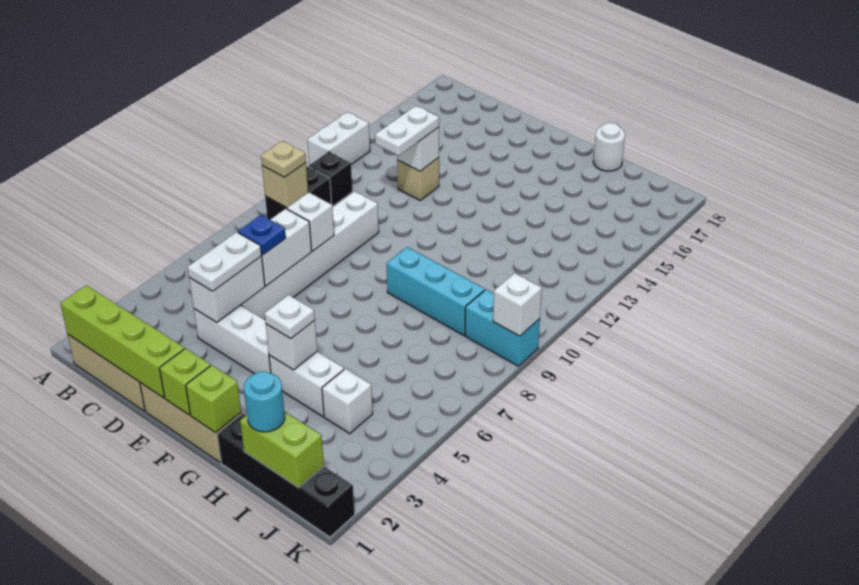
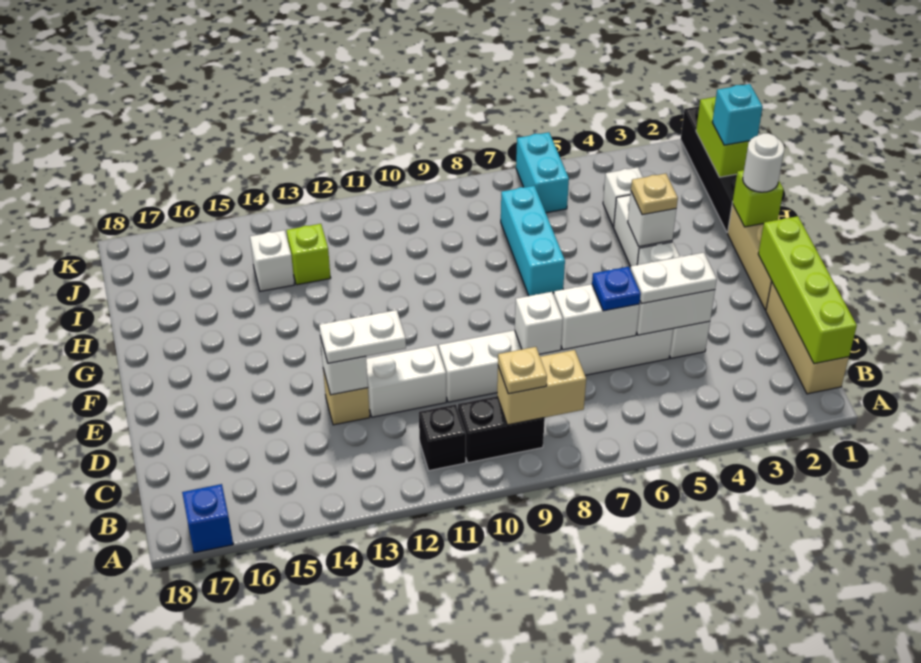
white brick A12:A13 level 1 -> white brick D11:D12 level 1
none -> blue brick A17 level 1
tan brick B9 level 2 -> tan brick B8:B9 level 2
lime brick F1 level 2 -> lime brick I13 level 1
white plate G4 level 3 -> tan plate G4 level 3
cyan brick G9:I9 level 1 -> cyan brick G7:I7 level 1
white round brick H18 level 1 -> white round brick G1 level 3
cyan round brick I1 level 3 -> cyan brick I1 level 3
cyan brick J9:K9 level 1 -> cyan brick J6:K6 level 1
white brick K9 level 2 -> white brick I14 level 1

